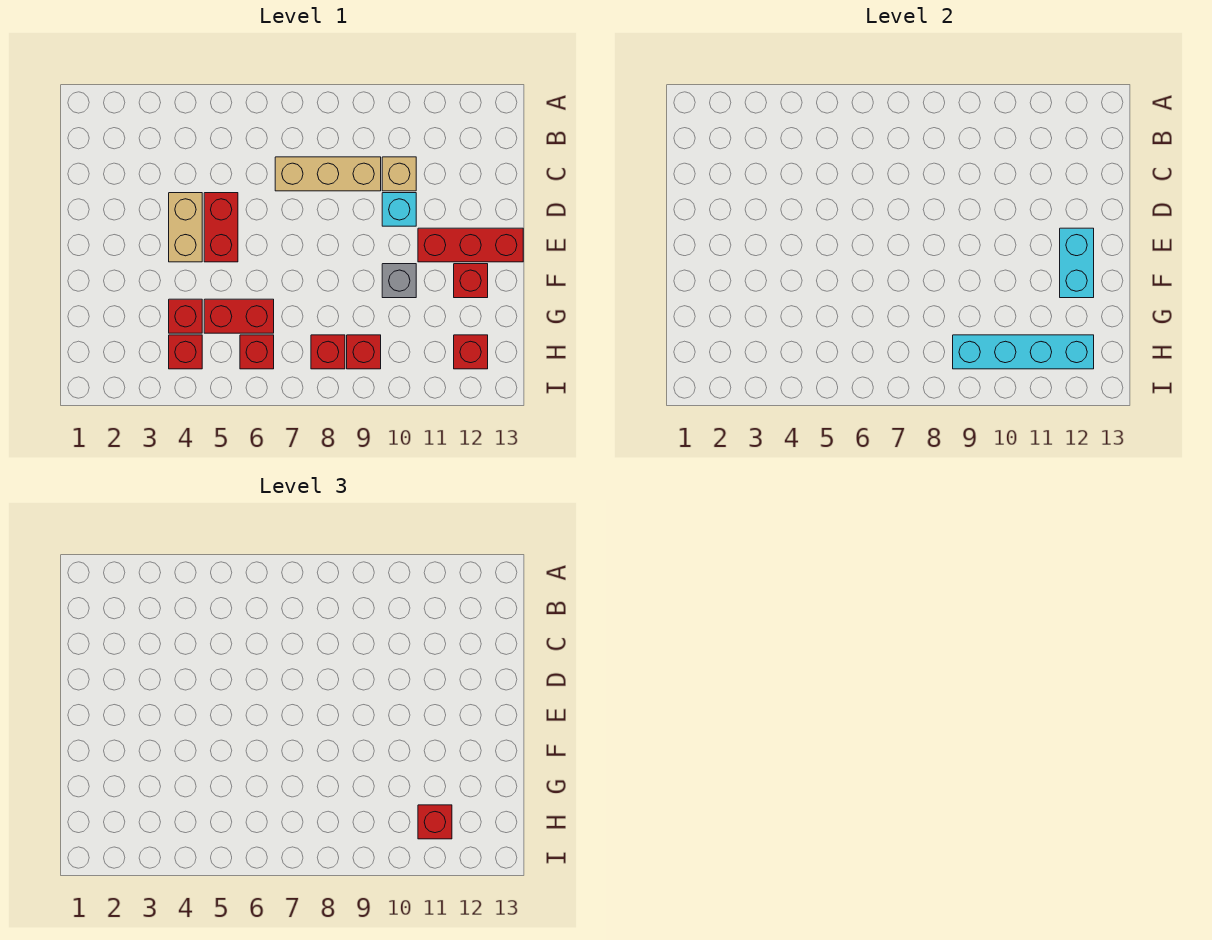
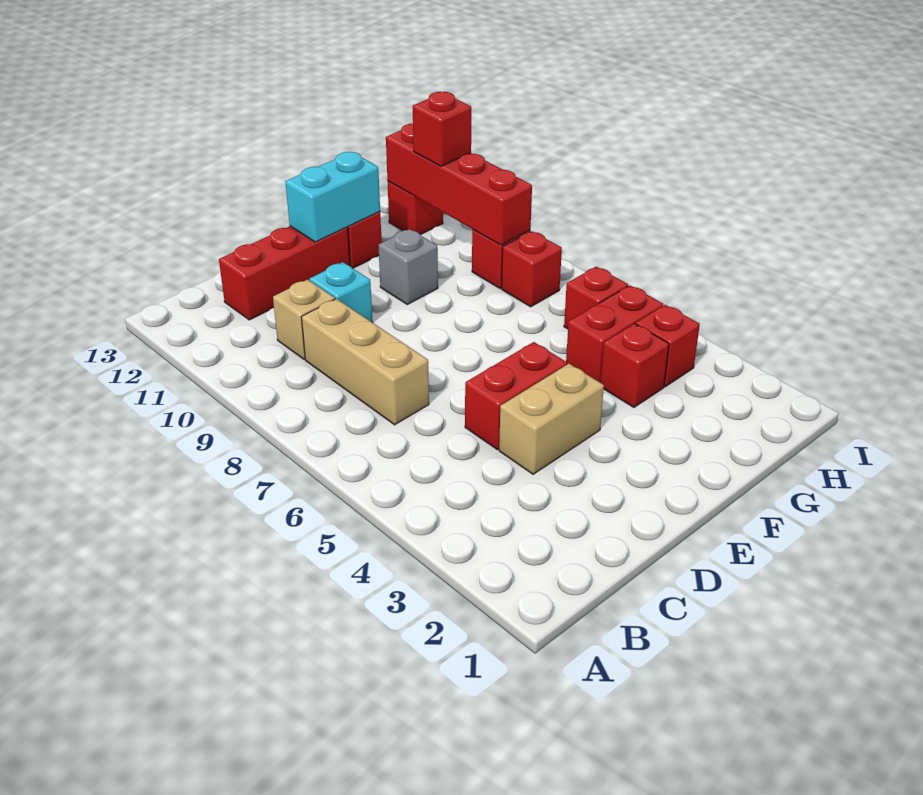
red brick E11:E13 level 1 -> red brick C12:E12 level 1
red brick G5:G6 level 1 -> red brick G5:H5 level 1
cyan brick H9:H12 level 2 -> red brick H9:H12 level 2

